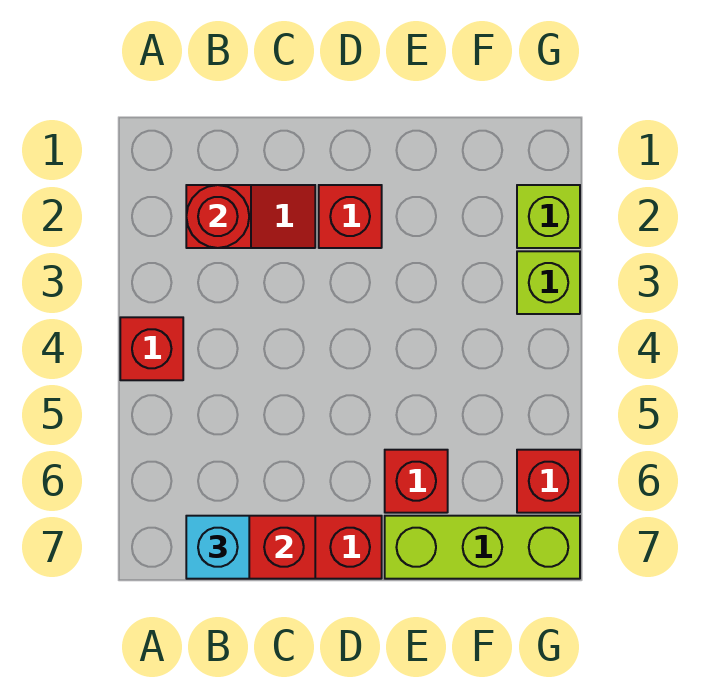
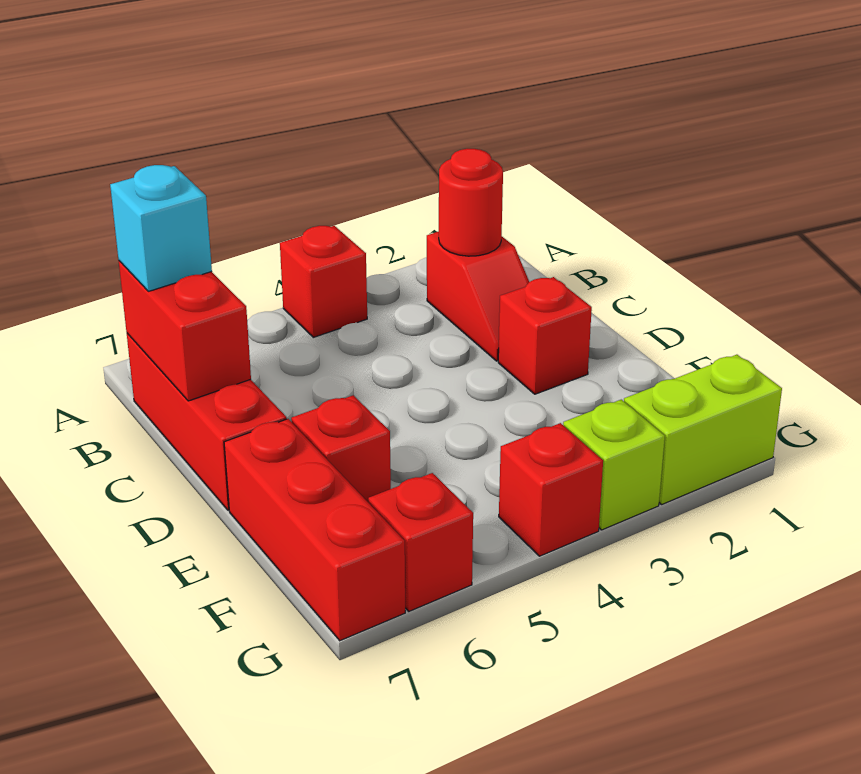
lime brick E7:G7 level 1 -> red brick E7:G7 level 1
lime brick G2 level 1 -> lime brick G1:G2 level 1
none -> red brick G4 level 1

